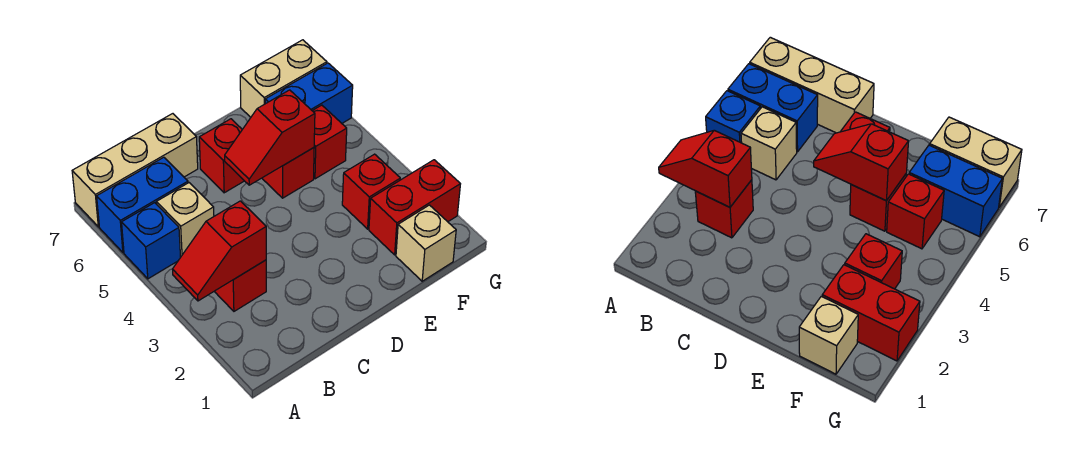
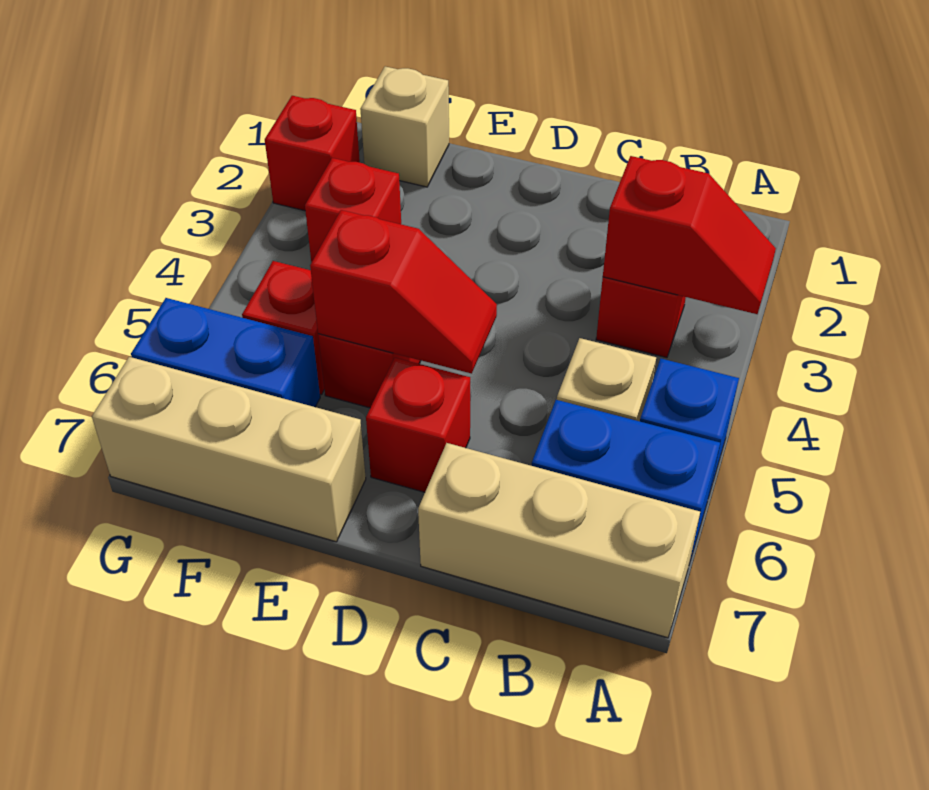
red brick F2:G2 level 1 -> red brick G2 level 1
tan brick F7:G7 level 1 -> tan brick E7:G7 level 1

